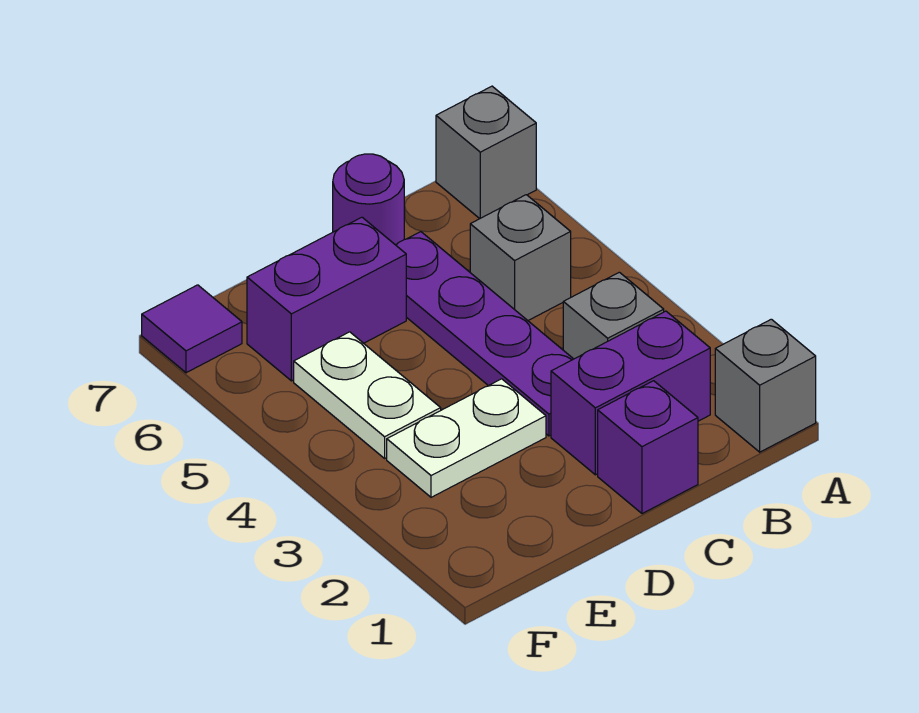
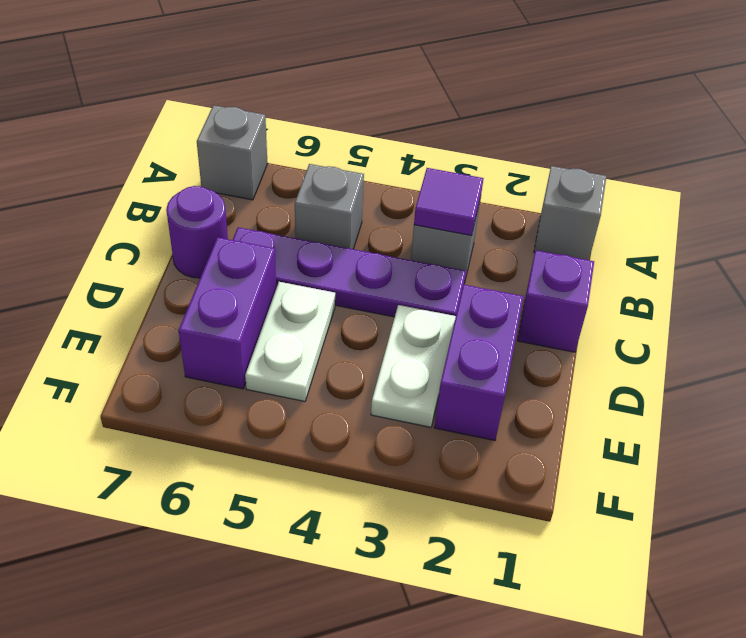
purple brick B2:C2 level 1 -> purple brick D2:E2 level 1
white plate E4:E5 level 1 -> white plate D5:E5 level 1
purple tile F7 level 1 -> purple tile B3 level 2

